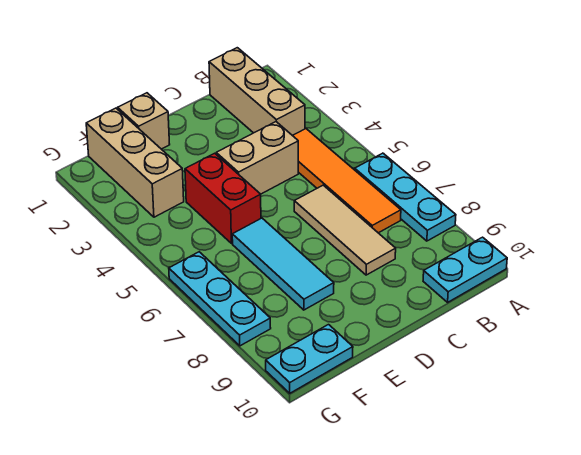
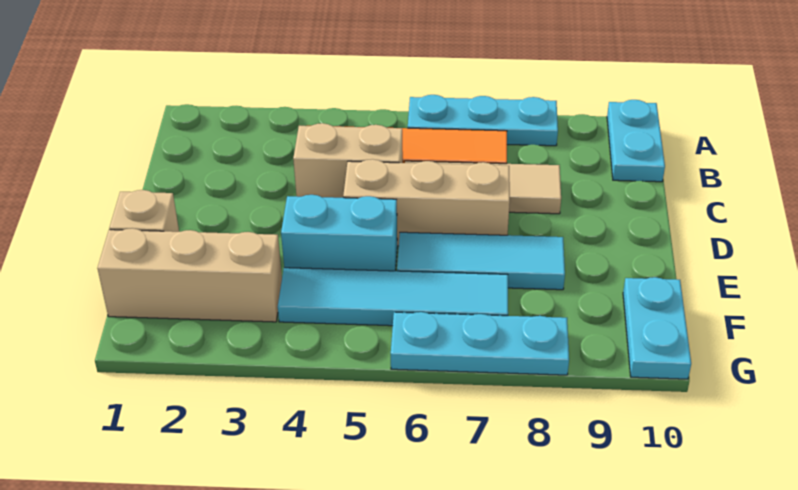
tan brick B1:B3 level 1 -> tan brick D5:D7 level 1
tan brick C4:D4 level 1 -> tan brick C4:C5 level 1
red brick E4:E5 level 1 -> cyan brick E4:E5 level 1
none -> cyan tile F4:F7 level 1

